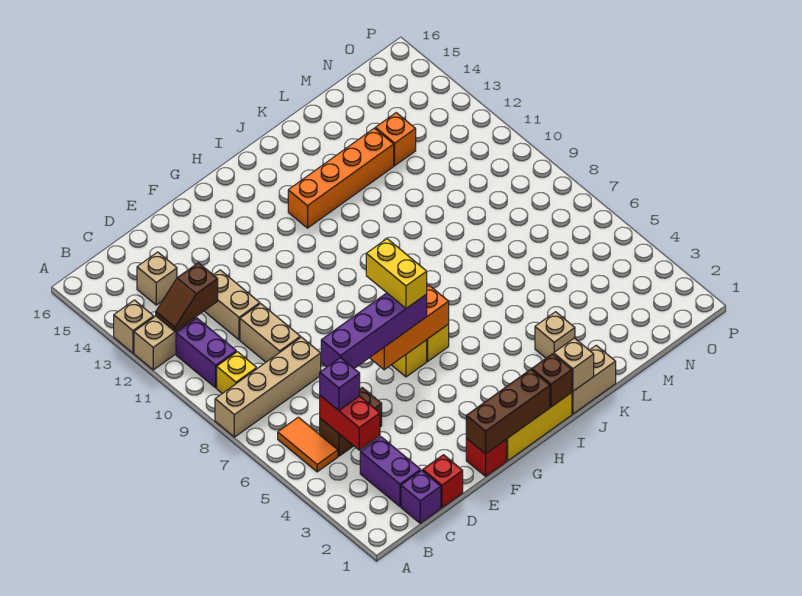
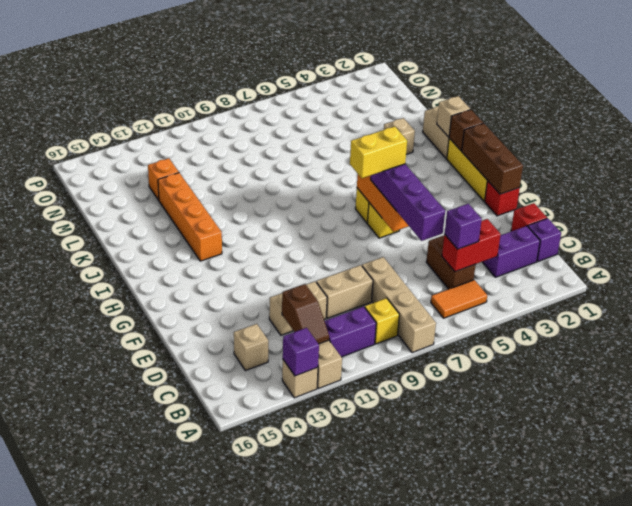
none -> purple brick A13 level 2

